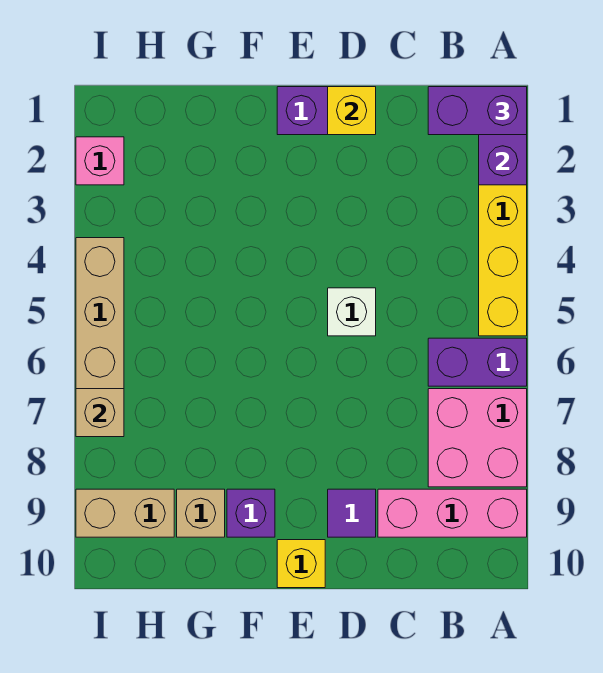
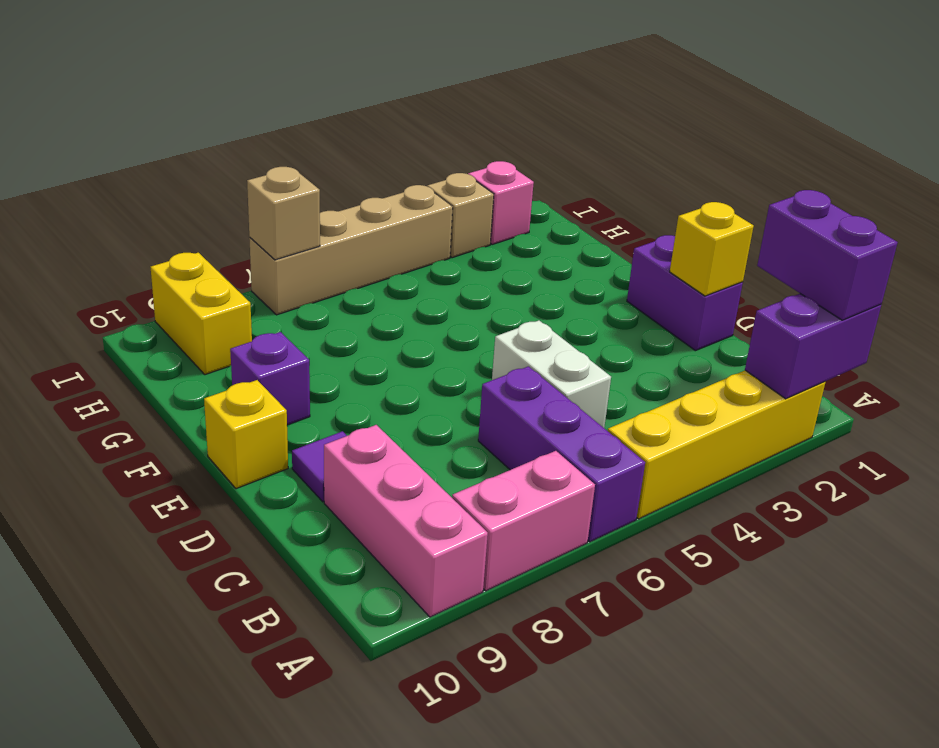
purple brick A6:B6 level 1 -> purple brick A6:C6 level 1
pink brick A7:B8 level 1 -> pink brick A7:A8 level 1
white brick D5 level 1 -> white brick C5:D5 level 1
tan brick G9 level 1 -> tan brick I3 level 1
tan brick H9:I9 level 1 -> yellow brick H9:I9 level 1

